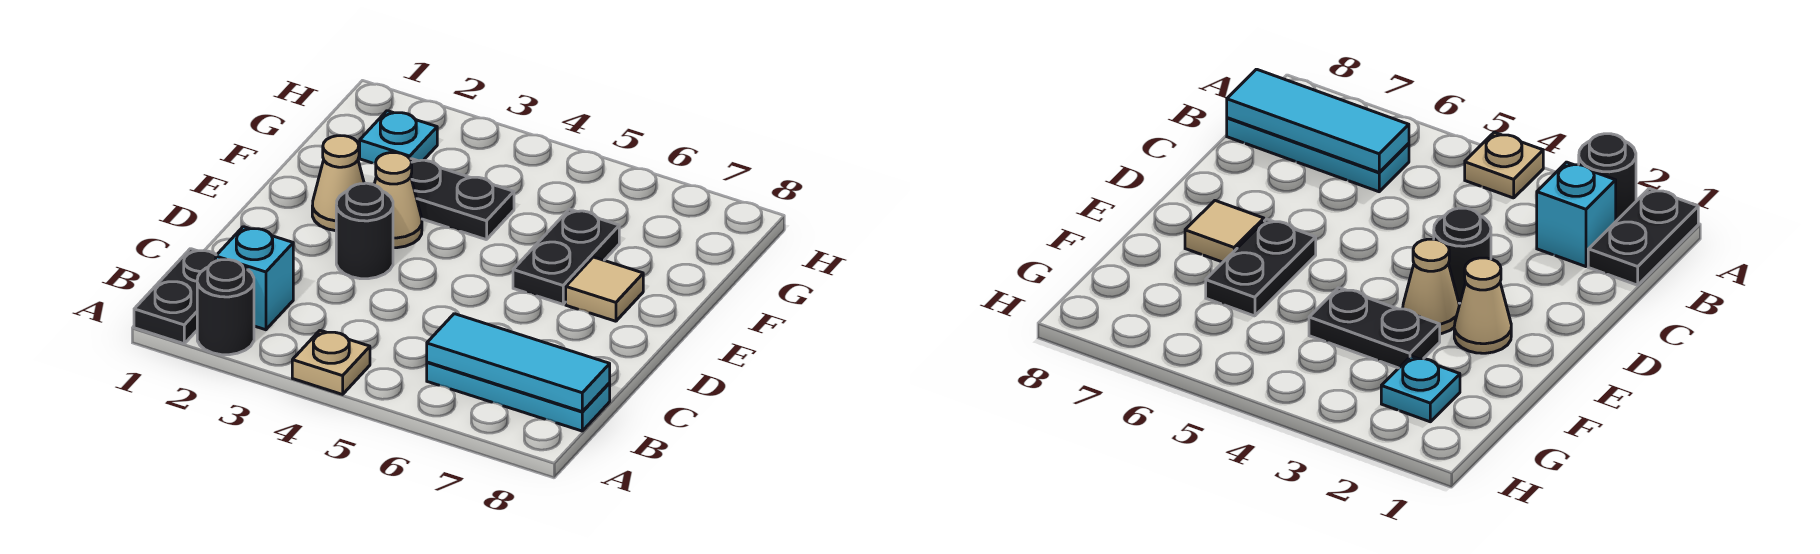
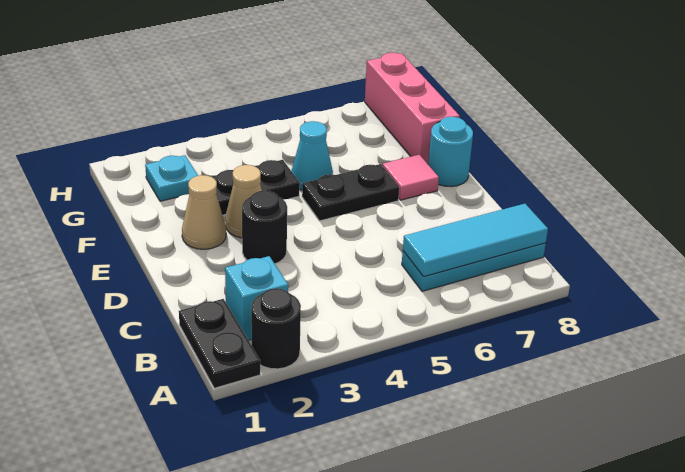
tan plate A4 level 1 -> none
black plate E6:F6 level 1 -> black plate E5:E6 level 1
tan tile E7 level 1 -> pink tile E7 level 1
none -> cyan round brick E8 level 1
none -> cyan cone F5 level 1
none -> pink brick F8:H8 level 1

